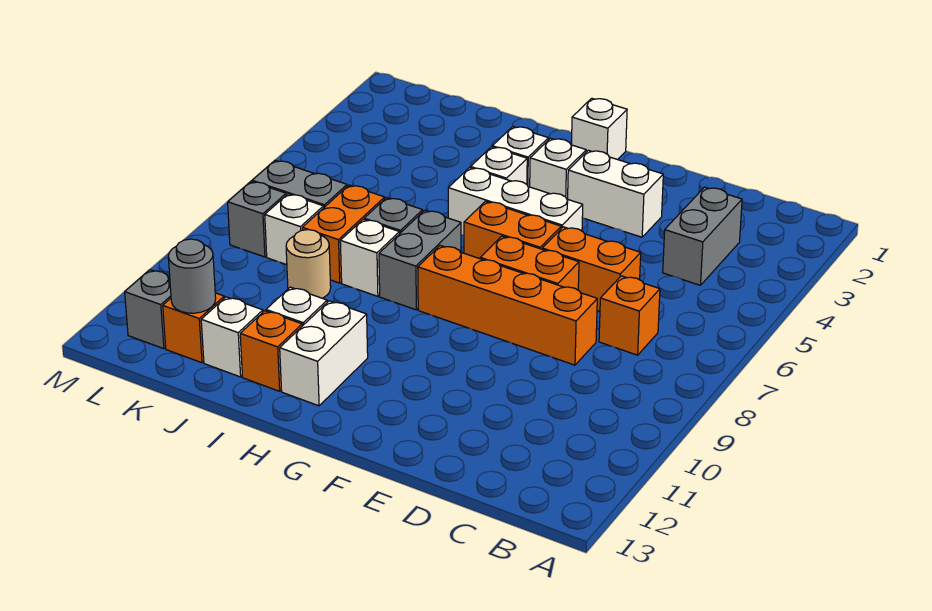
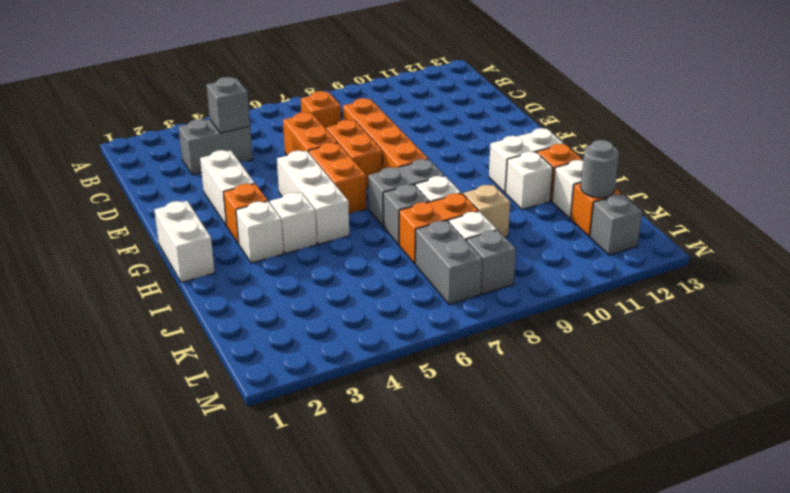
none -> grey brick C4 level 2
white brick G1 level 1 -> white brick G1:H1 level 1
white brick G3 level 1 -> orange brick G3 level 1
tan round brick J9 level 1 -> tan brick J9 level 1

